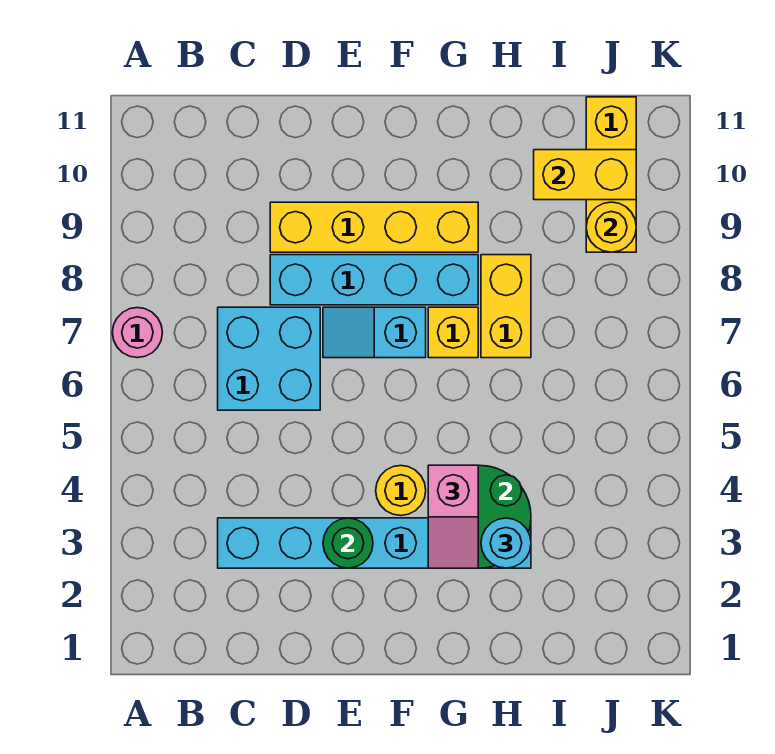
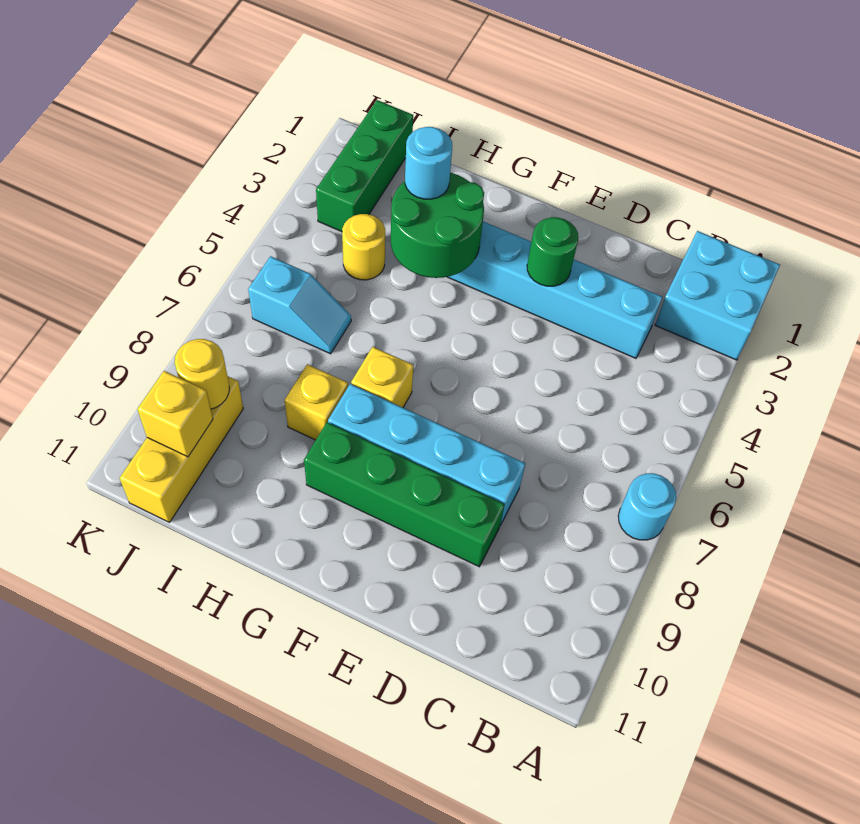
pink round brick A7 level 1 -> cyan round brick A7 level 1
cyan brick C6:D7 level 1 -> cyan brick A1:B2 level 1
yellow brick D9:G9 level 1 -> green brick D9:G9 level 1
cyan slope E7:F7 level 1 top F -> cyan slope I6:J6 level 1 top J
yellow round brick F4 level 1 -> yellow round brick I4 level 1
pink slope G3:G4 level 3 top 4 -> none
yellow brick H7:H8 level 1 -> yellow brick H8 level 1
yellow brick I10:J10 level 2 -> yellow brick J10 level 2
none -> green brick J1:J3 level 1

